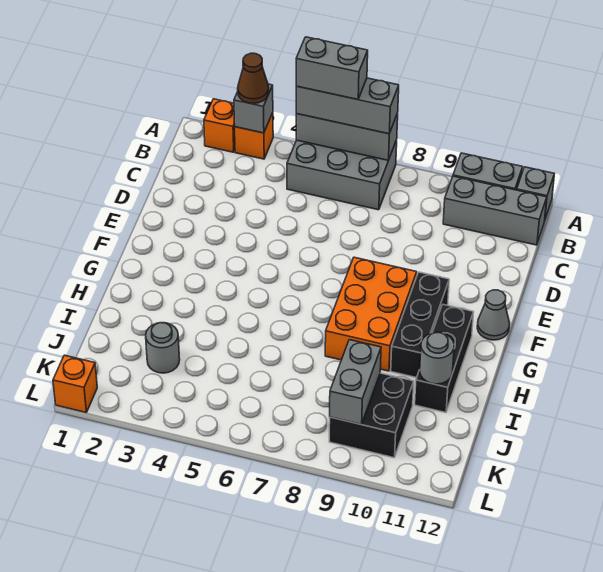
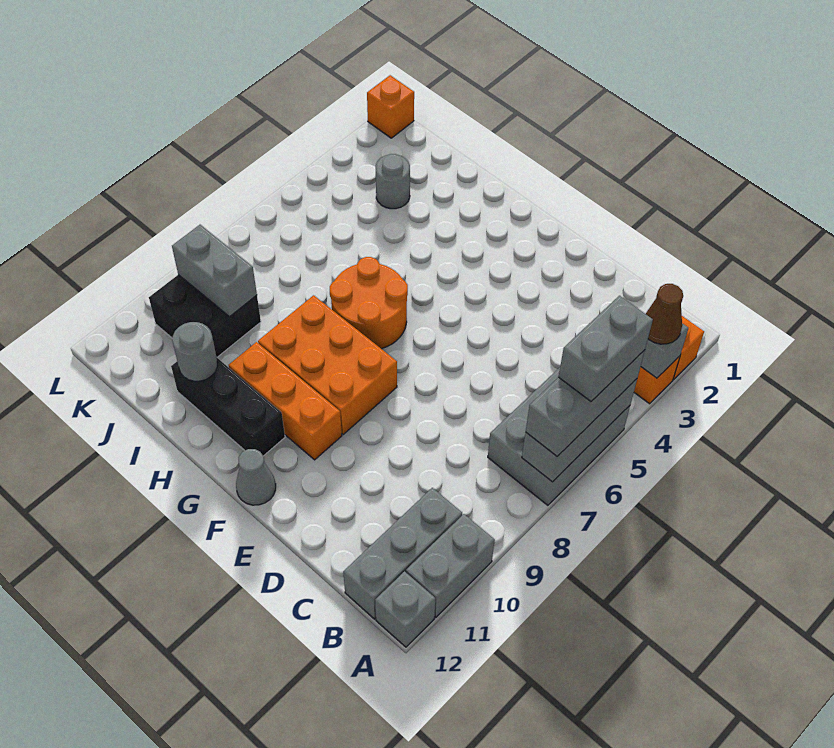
black brick F10:H10 level 1 -> orange brick F10:H10 level 1
none -> orange round brick G6:H7 level 1

